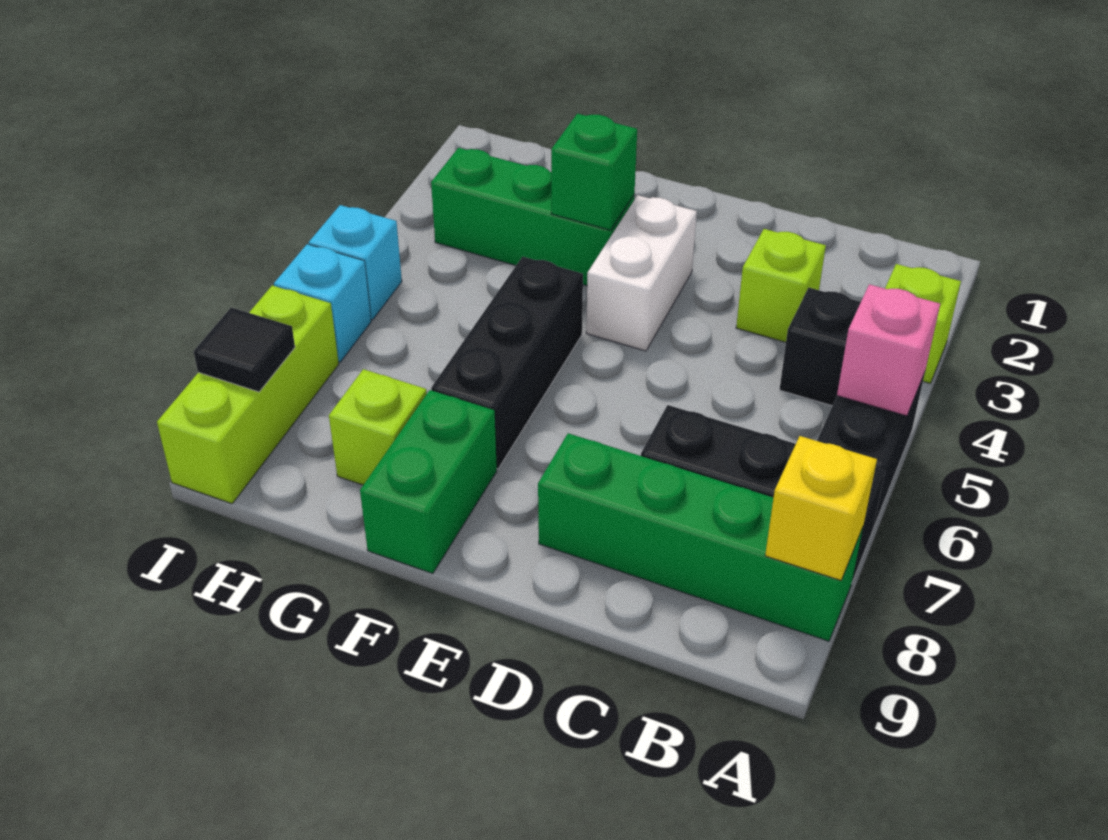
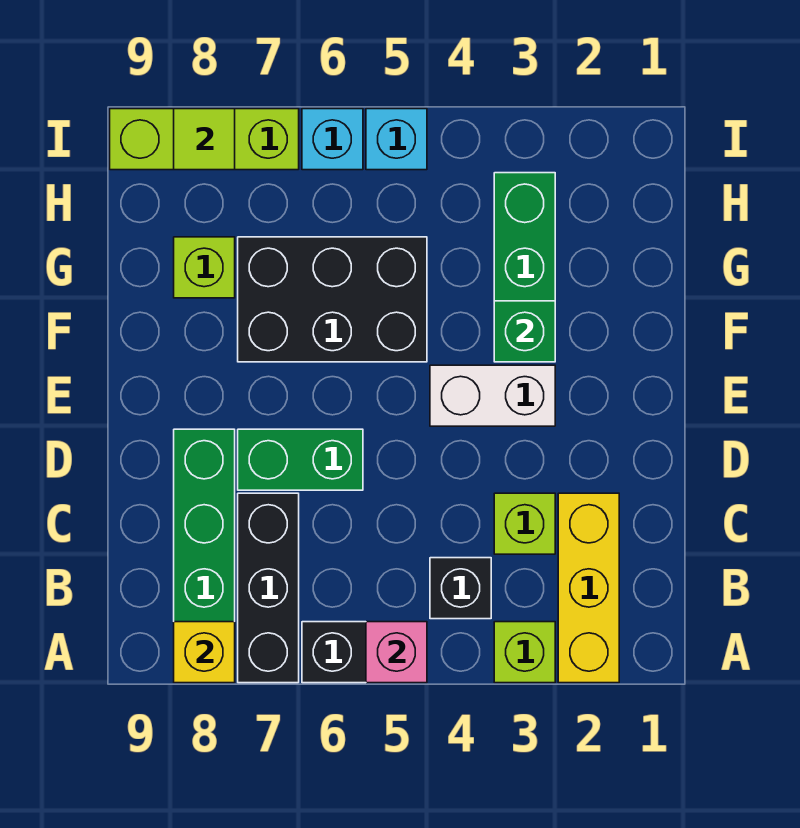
none -> yellow brick A2:C2 level 1
black brick F5:F7 level 1 -> black brick F5:G7 level 1
green brick F8:F9 level 1 -> green brick D6:D7 level 1
black tile I8 level 2 -> lime tile I8 level 2

